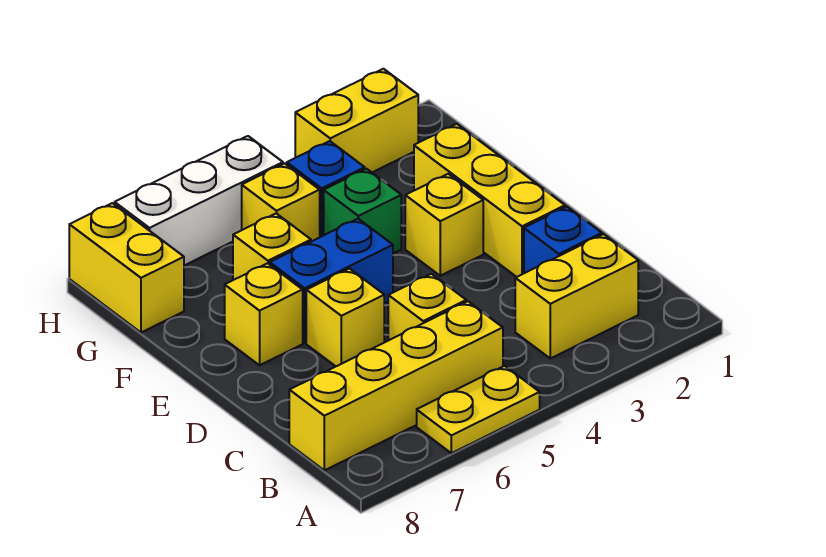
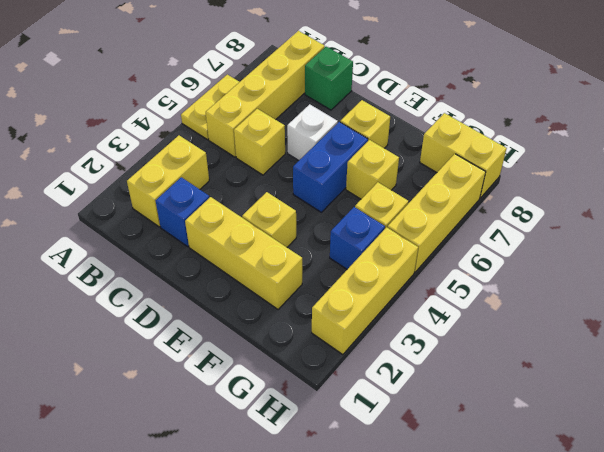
yellow brick D6 level 1 -> white brick D6 level 1
green brick F4 level 1 -> green brick C8 level 1
yellow brick H2:H3 level 1 -> yellow brick H2:H4 level 1
white brick H5:H7 level 1 -> yellow brick H5:H7 level 1

